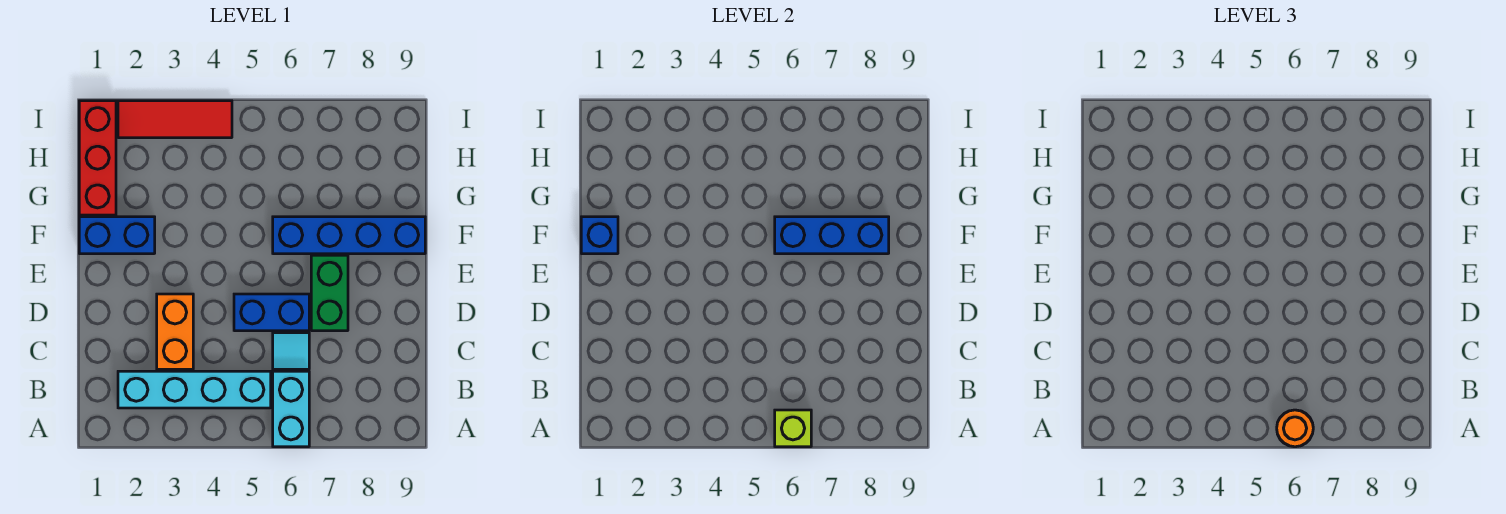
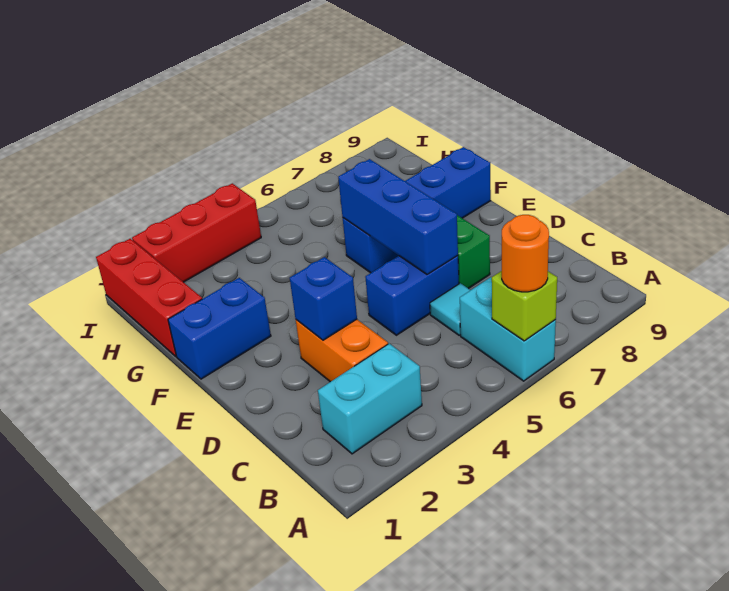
cyan brick B2:B5 level 1 -> cyan brick B2:B3 level 1
blue brick F1 level 2 -> blue brick D3 level 2
blue brick F6:F8 level 2 -> blue brick D6:F6 level 2
red tile I2:I4 level 1 -> red brick I2:I4 level 1

